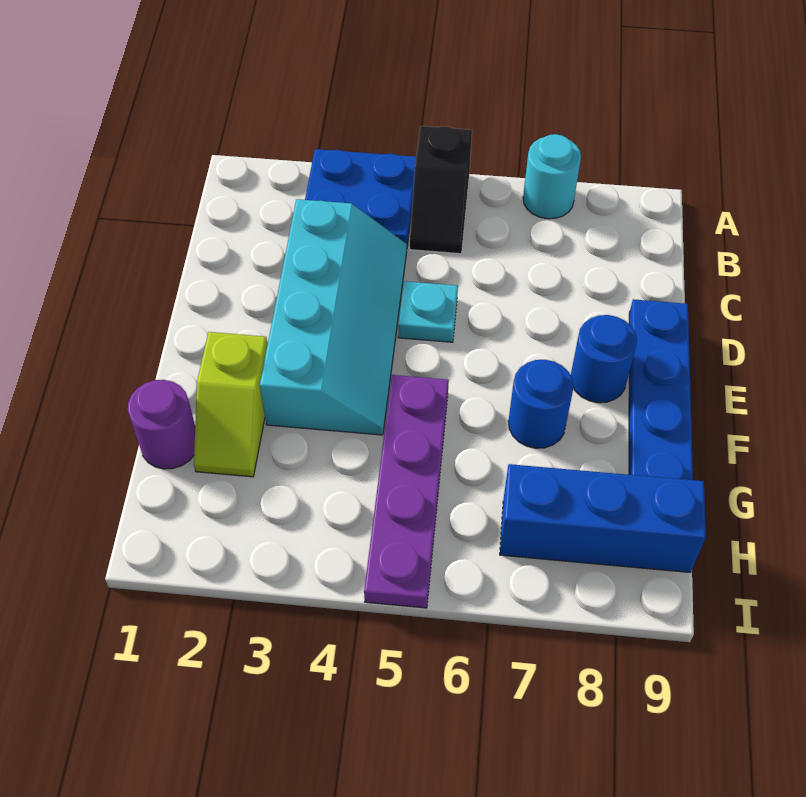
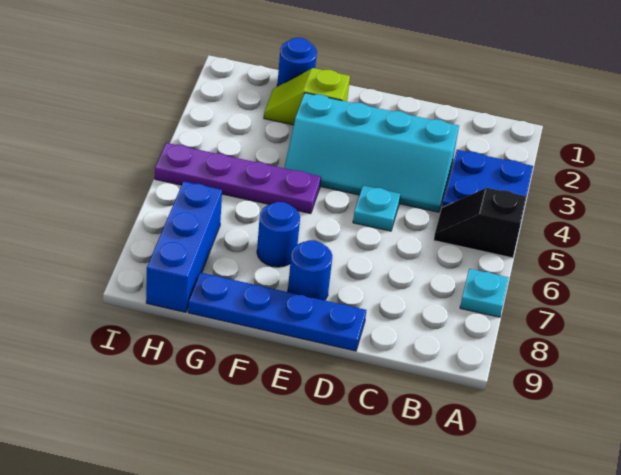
cyan round brick A7 level 1 -> cyan plate A7 level 1
purple round brick G1 level 1 -> blue round brick G1 level 1

